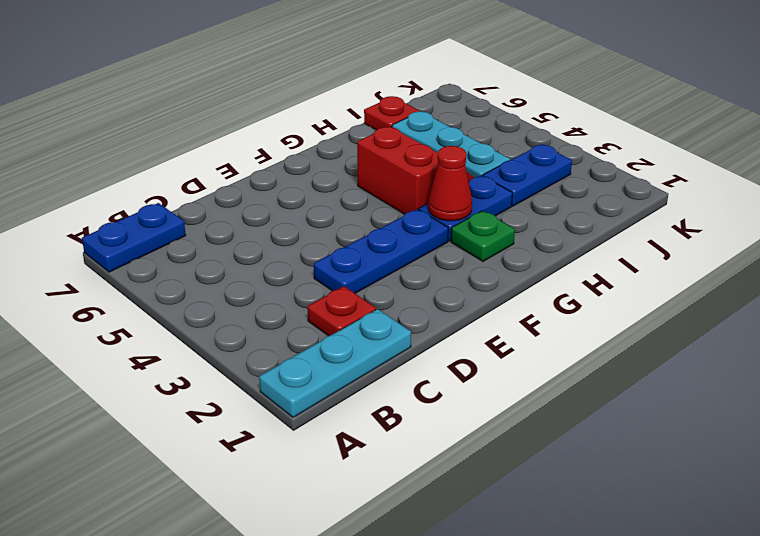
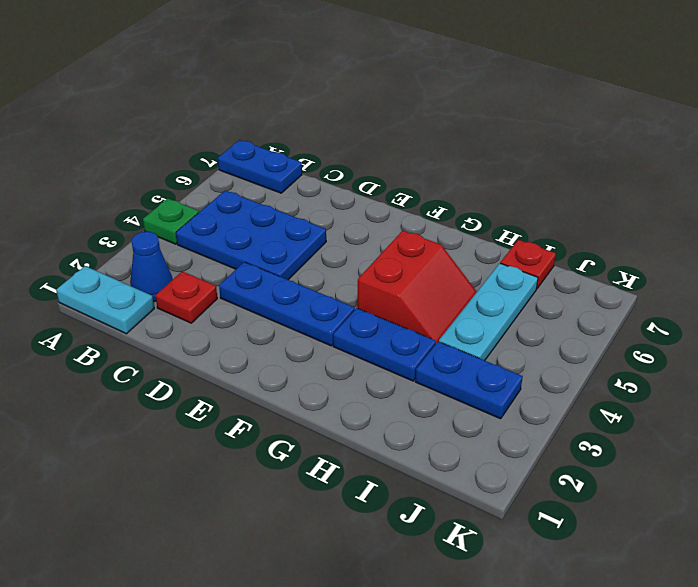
cyan plate A1:C1 level 1 -> cyan plate A1:B1 level 1
none -> blue cone B2 level 1
none -> blue plate B4:D5 level 1
green plate G2 level 1 -> green plate A4 level 1
red cone G3 level 2 -> none

